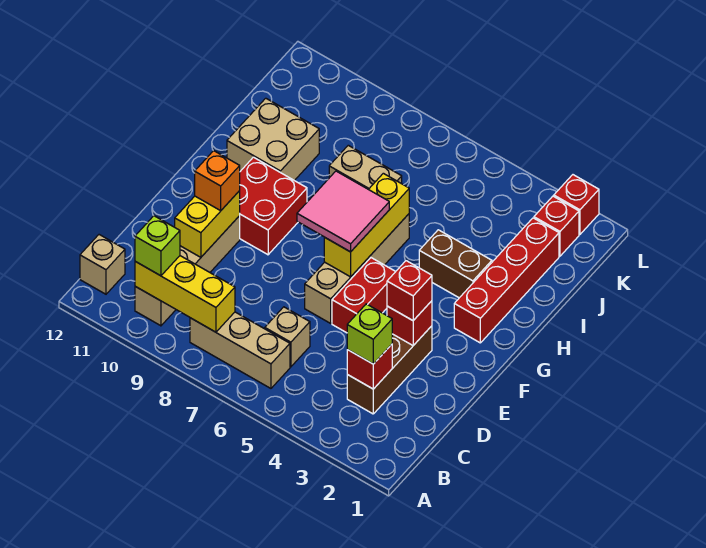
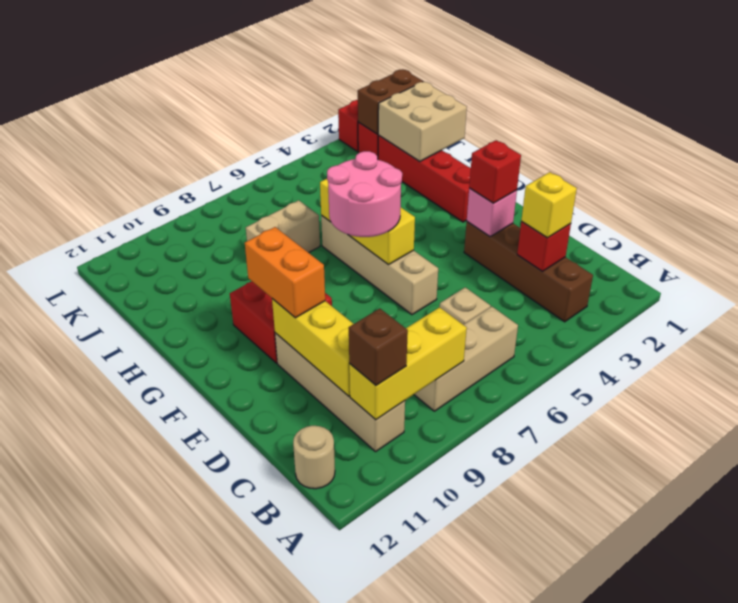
lime brick B10 level 3 -> brown brick B10 level 3
tan brick B12 level 1 -> tan round brick B12 level 1
brown brick C3:E3 level 1 -> brown brick B3:E3 level 1
lime brick C3 level 3 -> yellow brick C3 level 3
yellow brick D10:E10 level 2 -> yellow brick C10:E10 level 2
red brick E3 level 2 -> pink brick E3 level 2
red brick E5:F5 level 1 -> none
orange brick E10 level 3 -> orange brick E10:F10 level 3
pink tile F6:G7 level 3 -> pink round brick F6:G7 level 3
brown brick H3:H4 level 1 -> brown brick K1:K2 level 2
tan brick H10:I11 level 1 -> tan brick I1:J2 level 2

